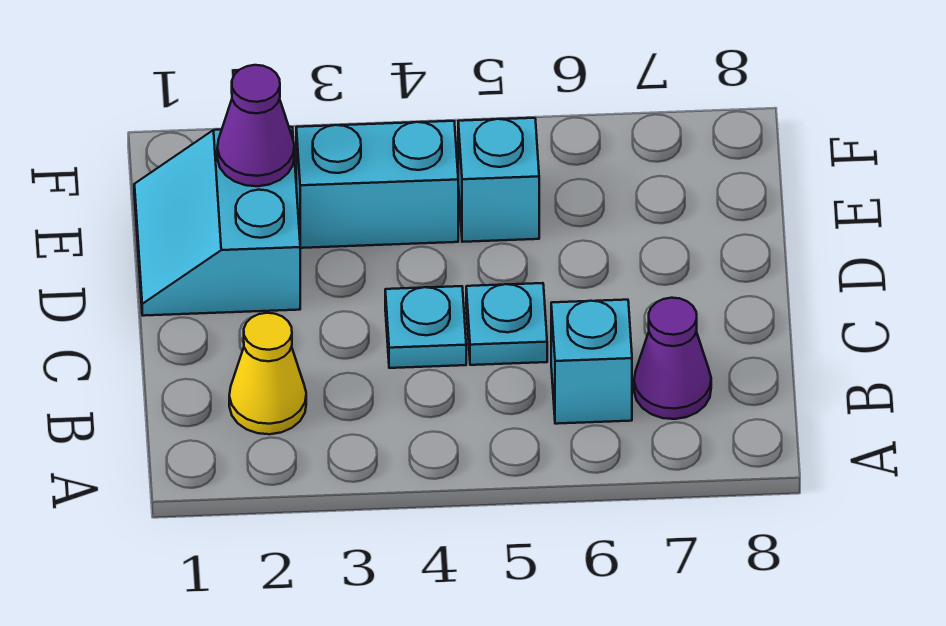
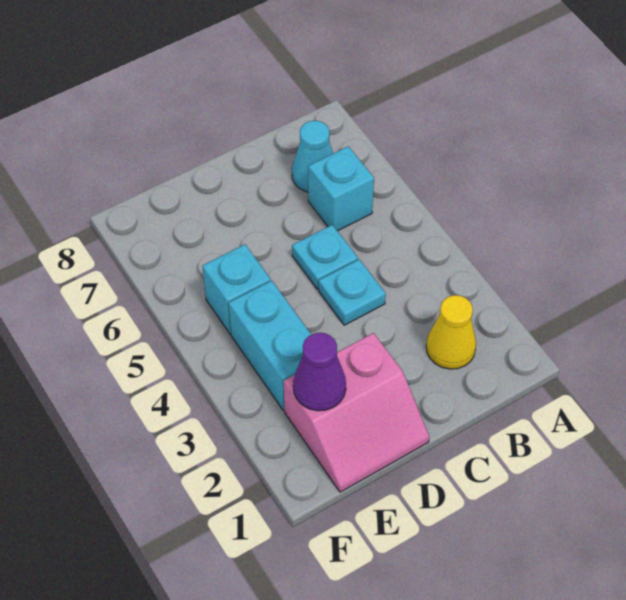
purple cone B7 level 1 -> cyan cone B7 level 1
cyan slope D1:E2 level 1 top 2 -> pink slope D1:E2 level 1 top 2

